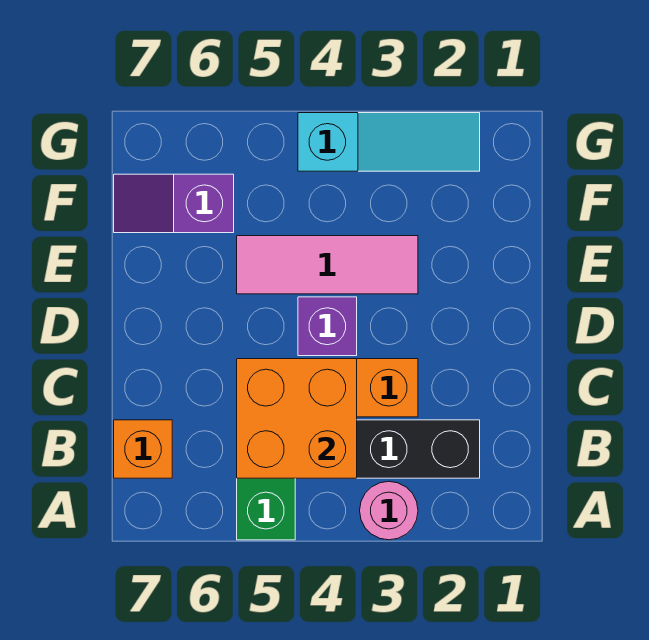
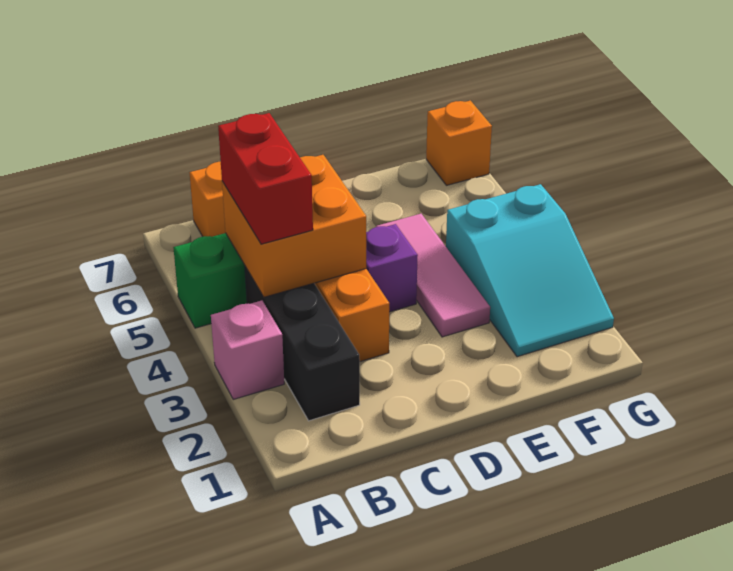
pink round brick A3 level 1 -> pink brick A3 level 1
none -> red brick B4:B5 level 3
purple slope F6:F7 level 1 top 6 -> none
cyan slope G2:G4 level 1 top 4 -> cyan slope F2:G4 level 1 top 4
none -> orange brick G7 level 1

